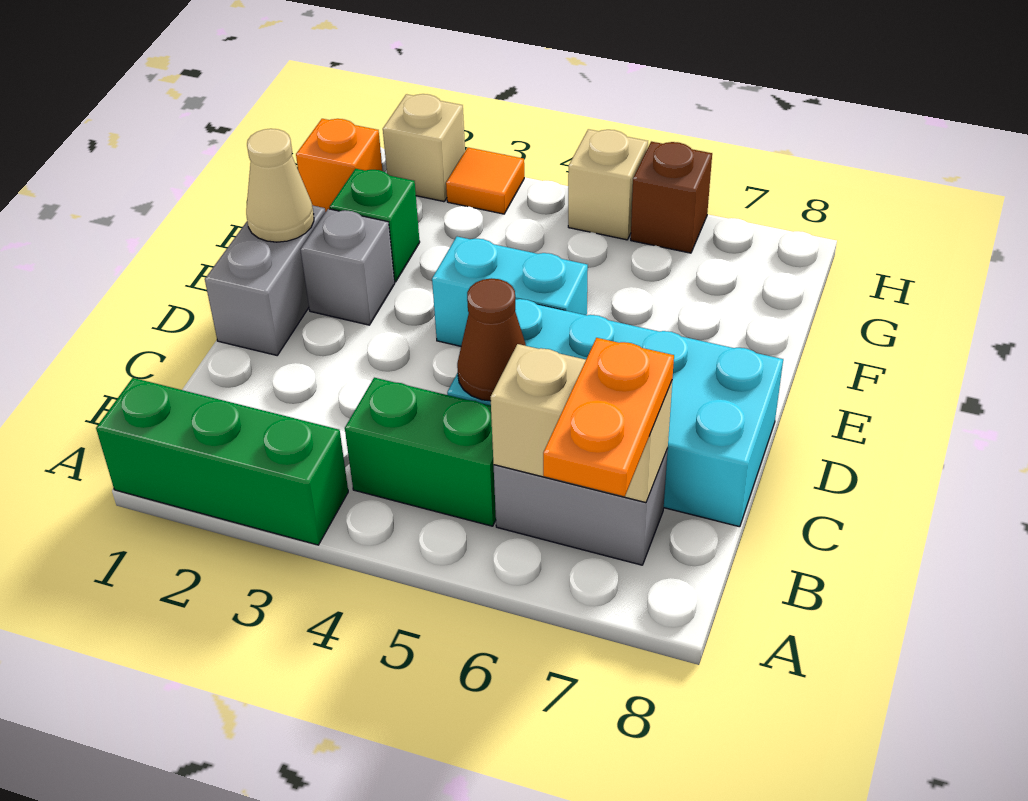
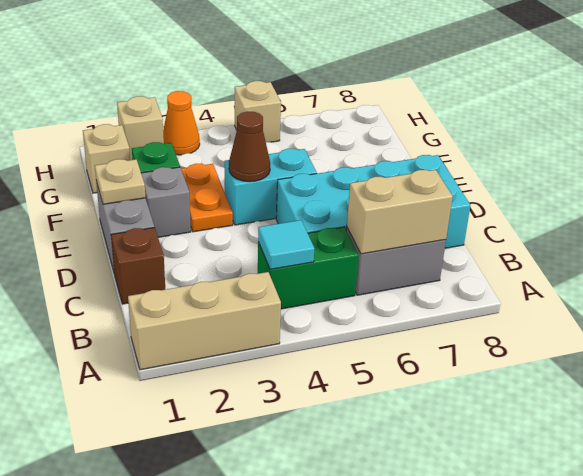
green brick A1:A3 level 1 -> tan brick A1:A3 level 1
orange plate A7:B7 level 3 -> orange plate E3:F3 level 1
none -> cyan tile B4 level 2
brown cone C5 level 2 -> brown cone E4 level 2
tan cone E1 level 2 -> tan plate E1 level 2
orange brick G1 level 1 -> tan brick G1 level 1
orange tile H3 level 1 -> orange cone H3 level 1
brown brick H6 level 1 -> brown brick C1 level 1

